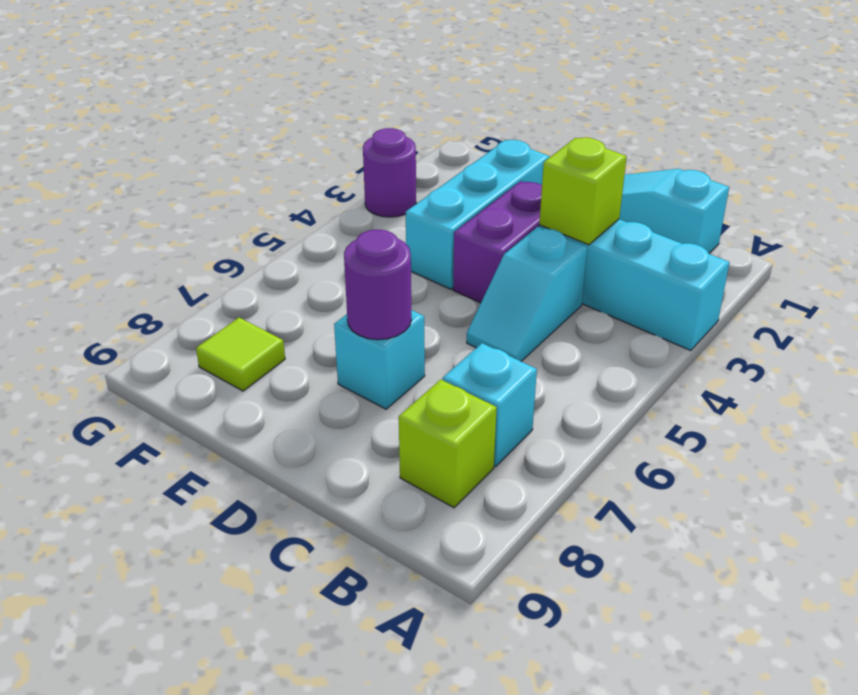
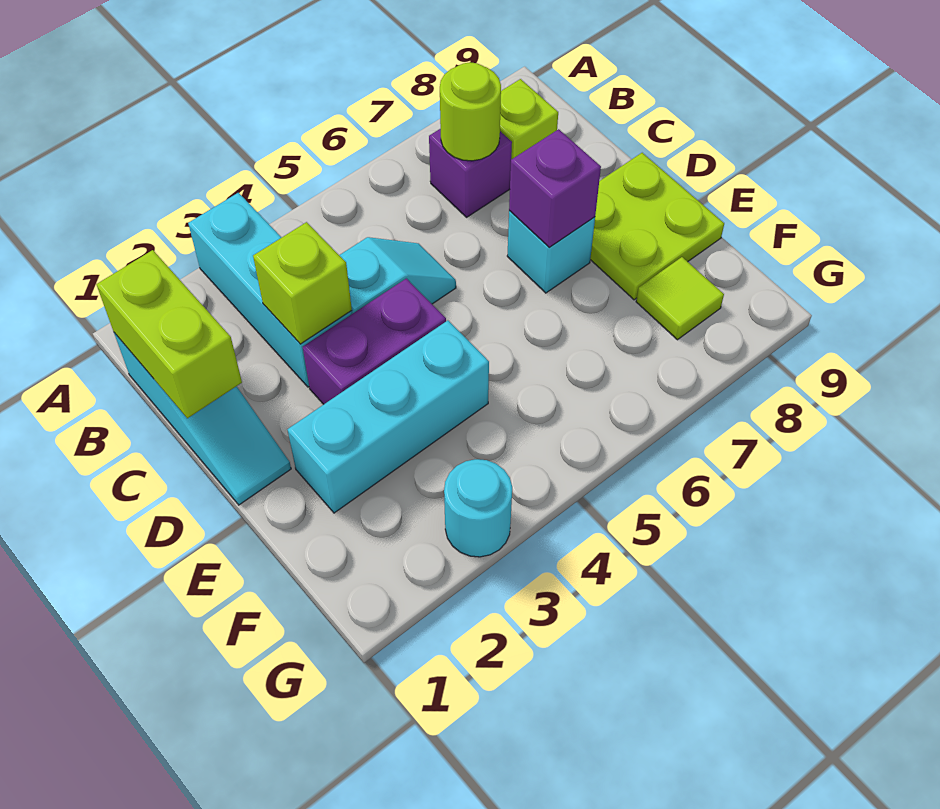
none -> lime brick B1:C1 level 2
cyan brick B7 level 1 -> purple brick B7 level 1
none -> lime round brick B7 level 2
purple round brick D7 level 2 -> purple brick D7 level 2
none -> lime plate D8:E9 level 1
purple round brick G3 level 1 -> cyan round brick G3 level 1

